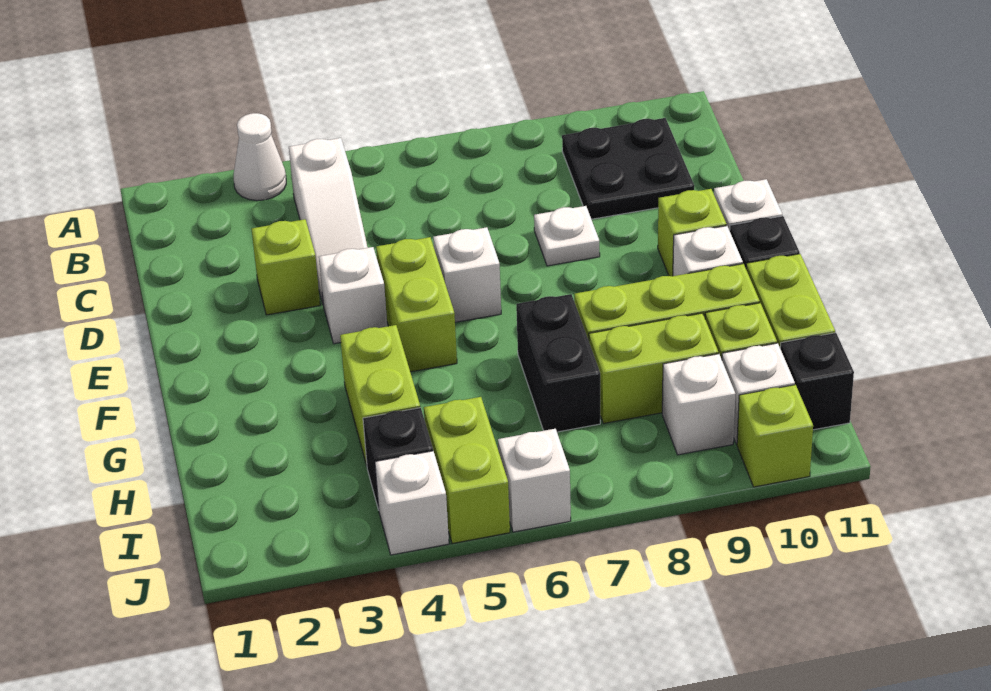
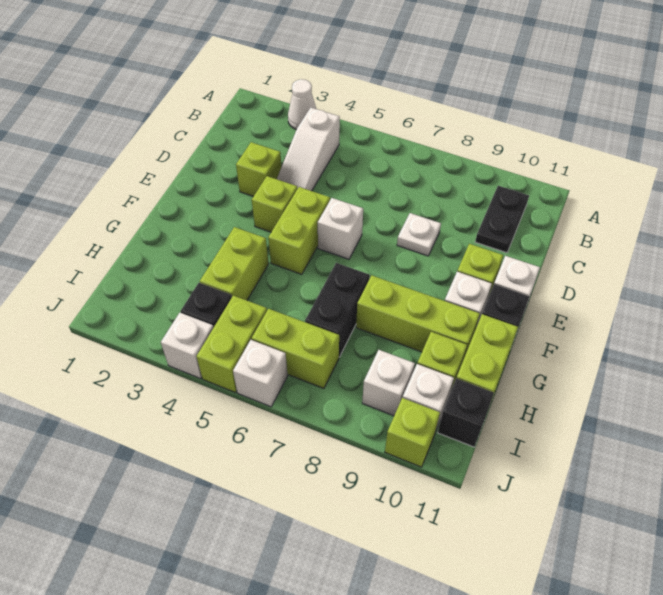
black plate B9:C10 level 1 -> black plate B10:C10 level 1
white brick E4 level 1 -> lime brick E4 level 1
lime brick H8:H9 level 1 -> lime brick I6:I7 level 1

